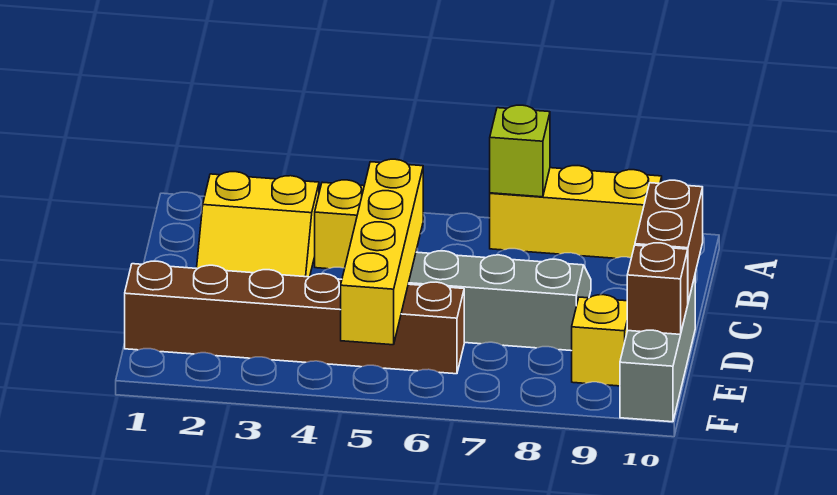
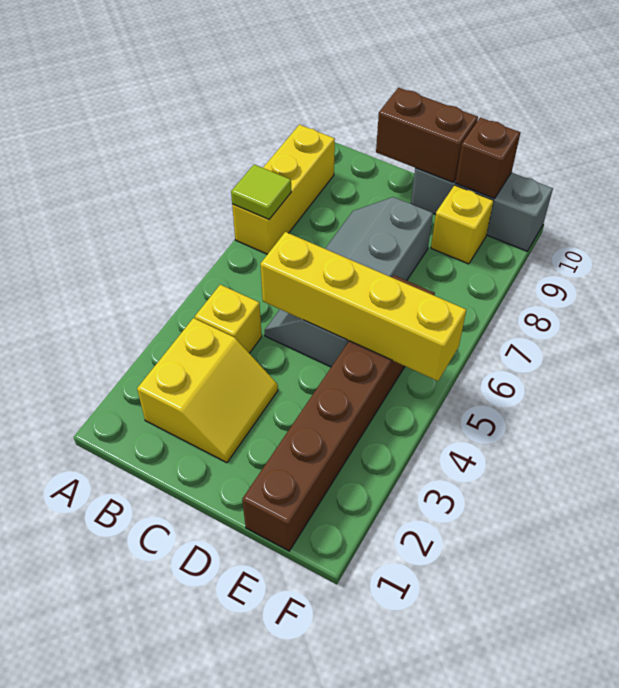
lime brick A7 level 2 -> lime tile A7 level 2

